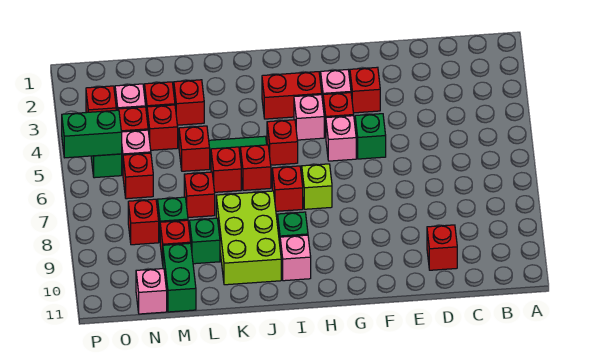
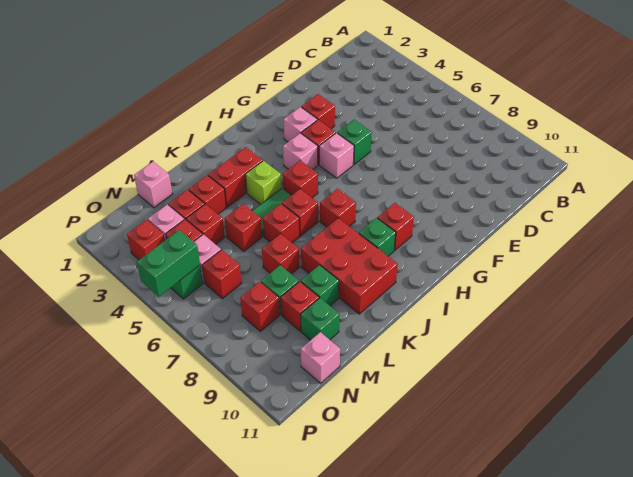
red brick D10 level 1 -> red brick H9 level 1
red brick H3:I3 level 1 -> red brick J3:K3 level 1
lime brick H7 level 1 -> lime brick J4 level 1
pink brick I10 level 1 -> pink brick M1 level 1
lime brick J8:K10 level 1 -> red brick J8:K10 level 1
green brick M10:M11 level 1 -> green brick M10 level 1

